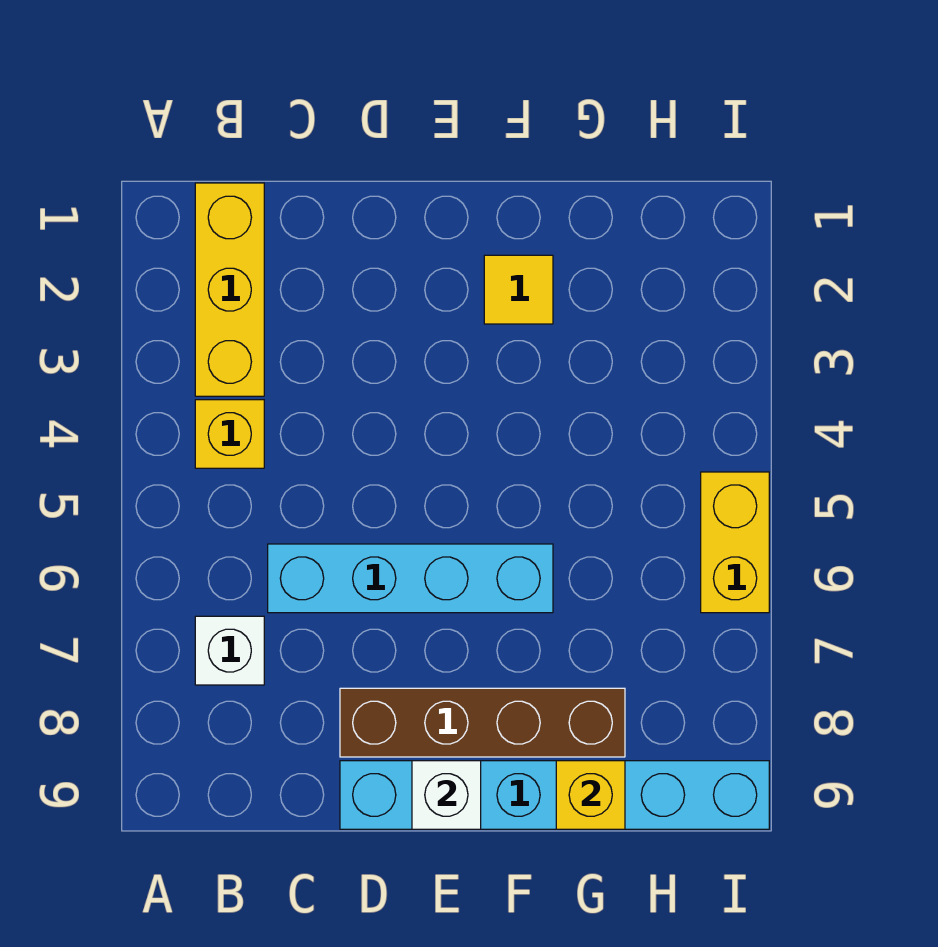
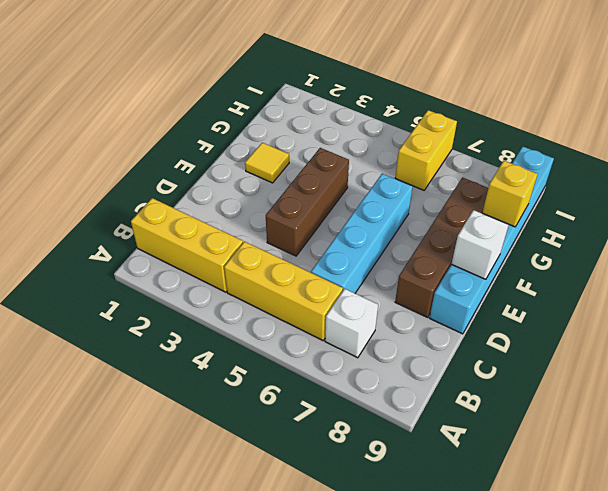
yellow brick B4 level 1 -> yellow brick B4:B6 level 1
none -> brown brick D4:F4 level 1
yellow brick I5:I6 level 1 -> yellow brick H6:I6 level 1

